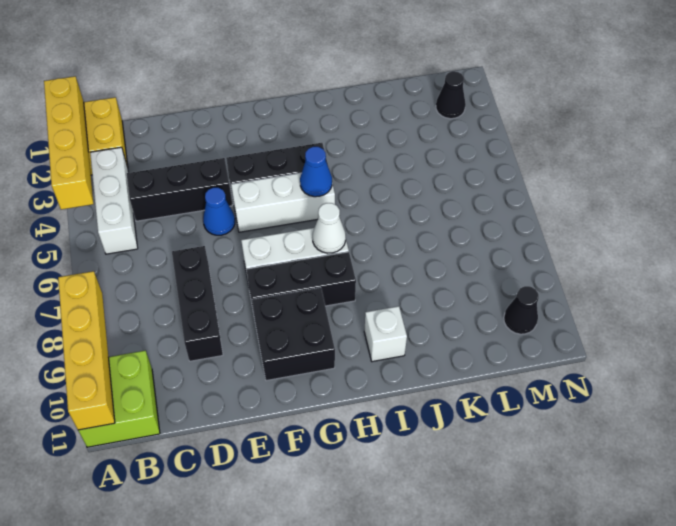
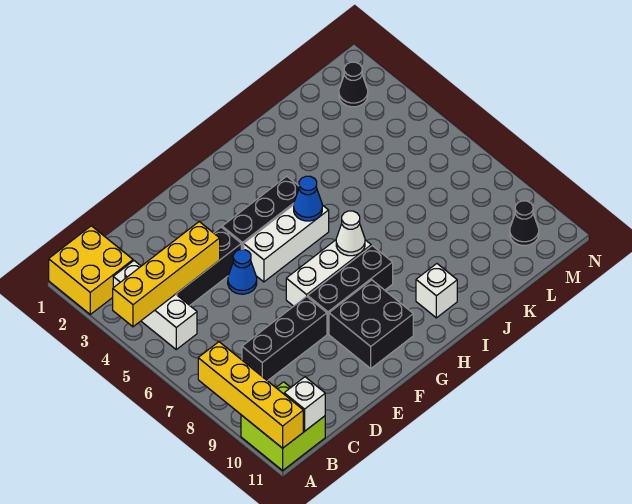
yellow brick A1:A4 level 2 -> yellow brick A4:D4 level 2
none -> white brick B11 level 2
black brick D7:D9 level 1 -> black brick C8:E8 level 1

